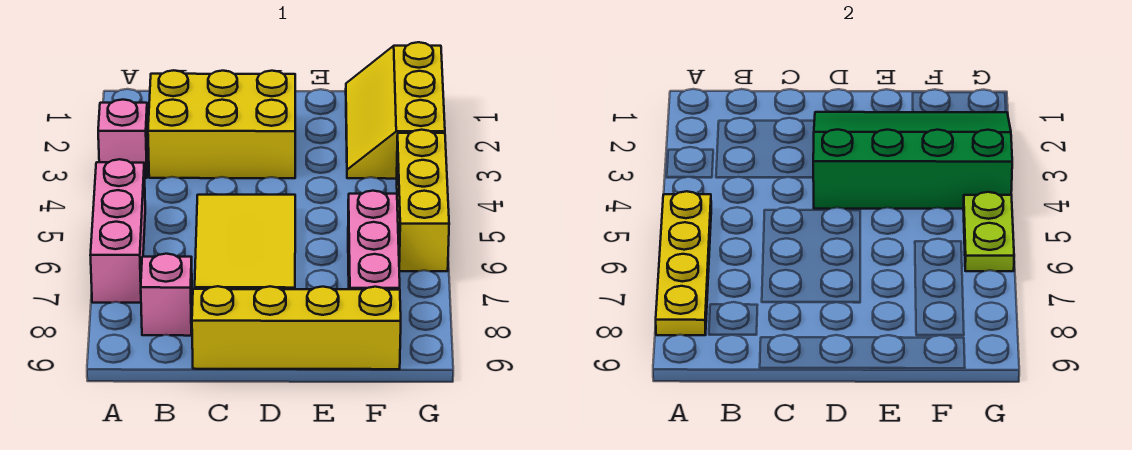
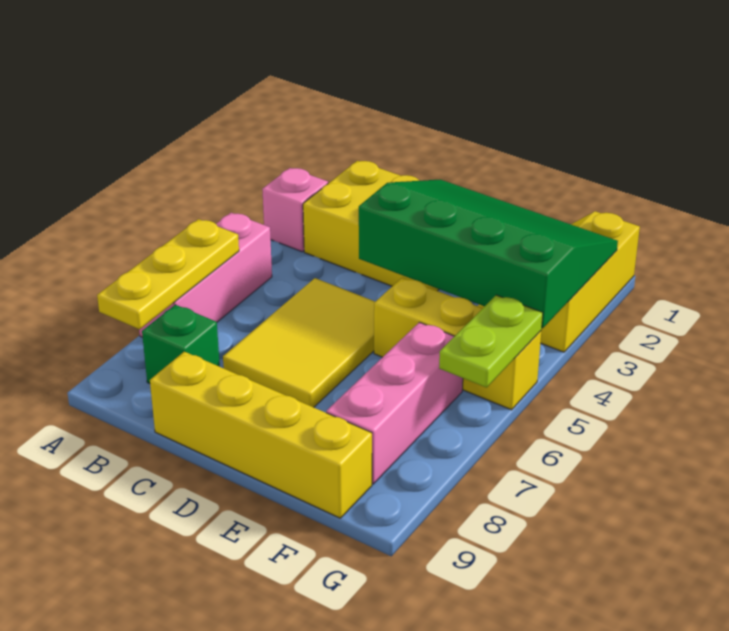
yellow plate A5:A8 level 2 -> yellow plate A6:A8 level 2
pink brick B8 level 1 -> green brick B8 level 1
yellow brick G4:G6 level 1 -> yellow brick E5:G5 level 1

